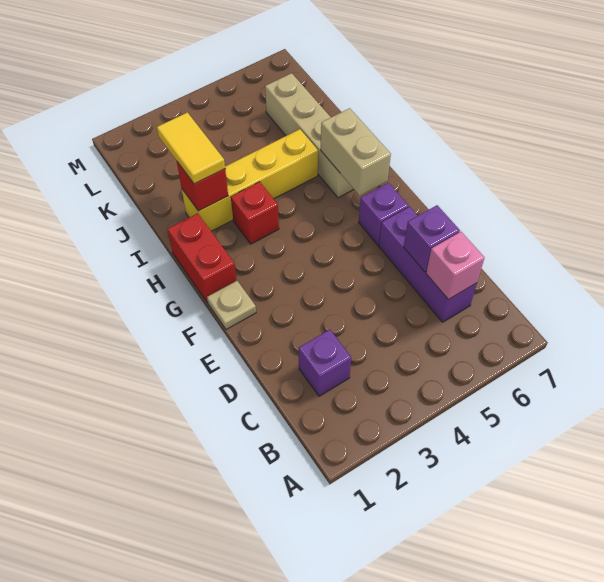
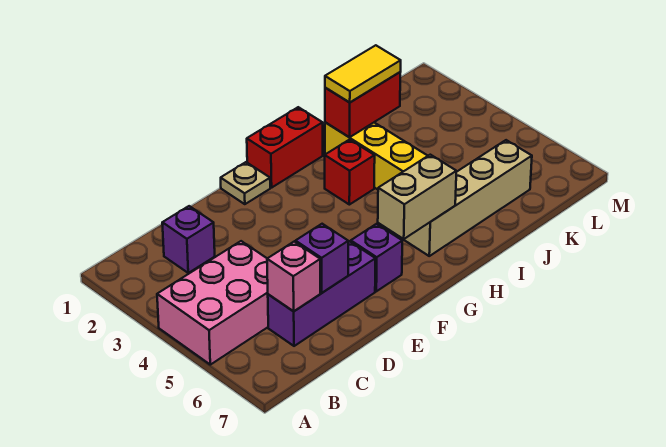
none -> pink brick A4:C5 level 1
red brick I2 level 2 -> red brick I2:J2 level 2

